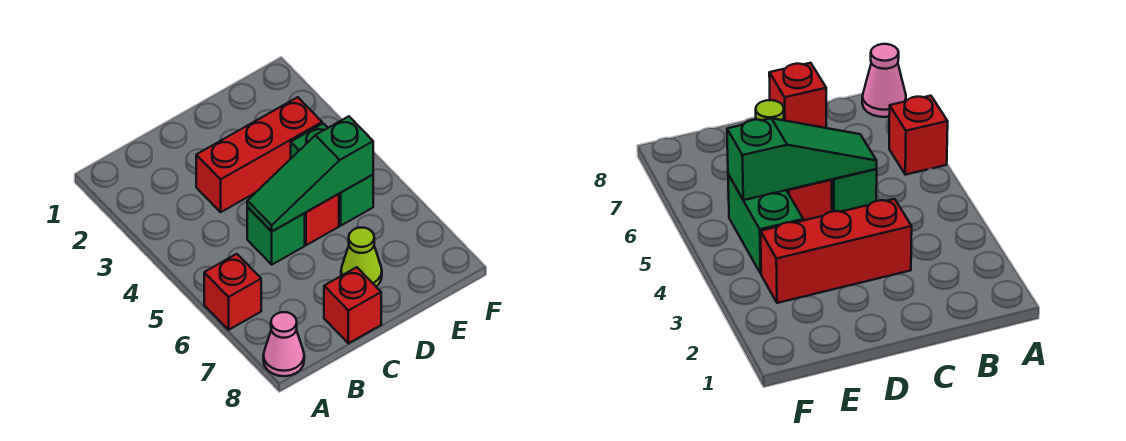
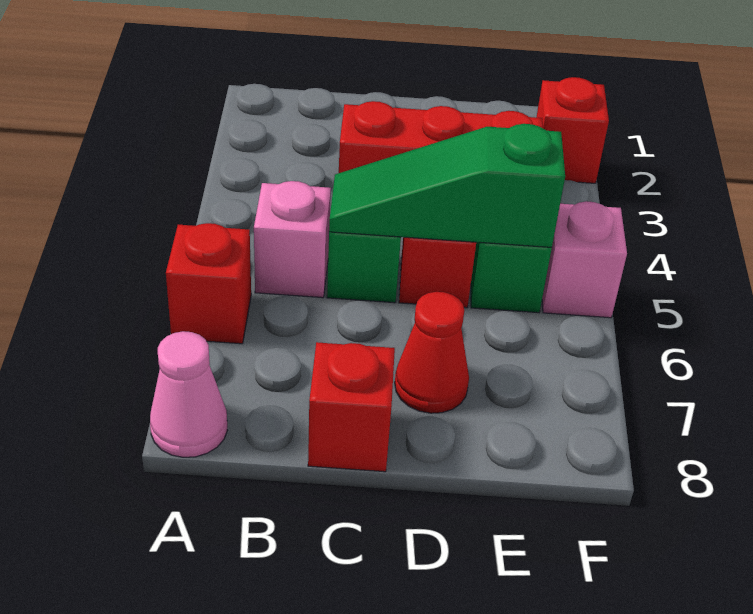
none -> pink brick B5 level 1
lime cone D7 level 1 -> red cone D7 level 1
none -> red brick F2 level 1
none -> pink brick F5 level 1

